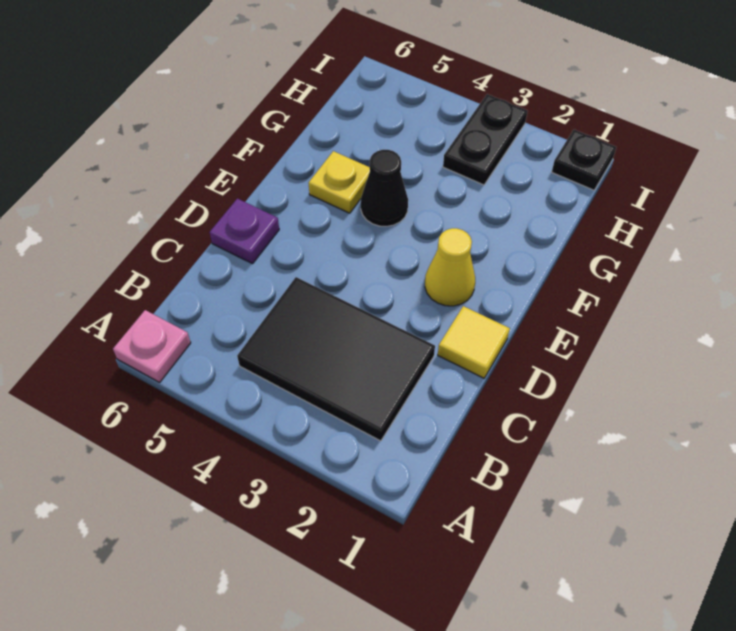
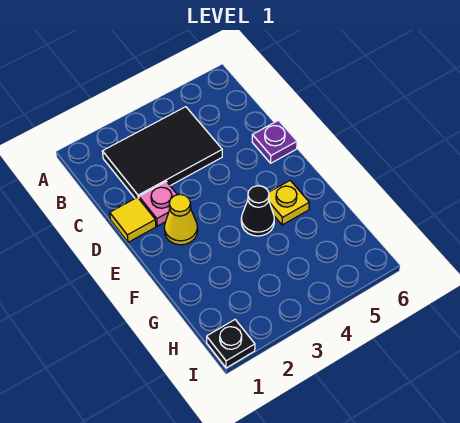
pink plate A6 level 1 -> pink plate D2 level 1
black plate H3:I3 level 1 -> none

